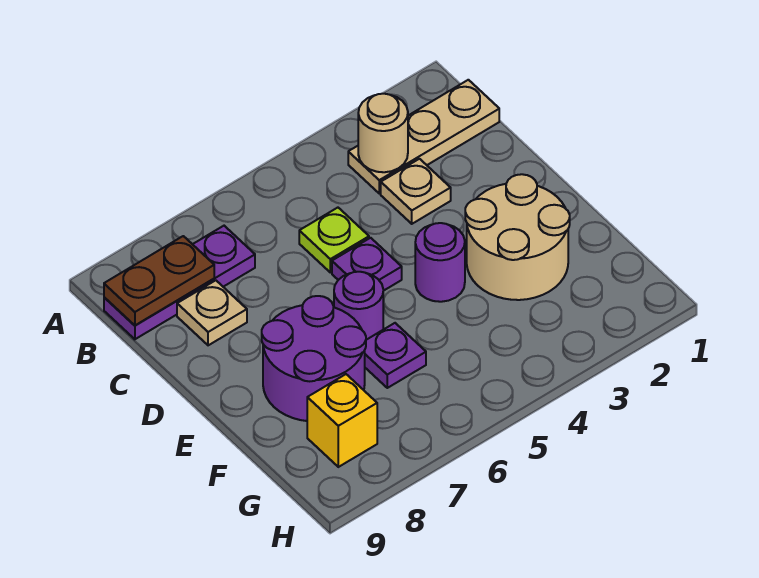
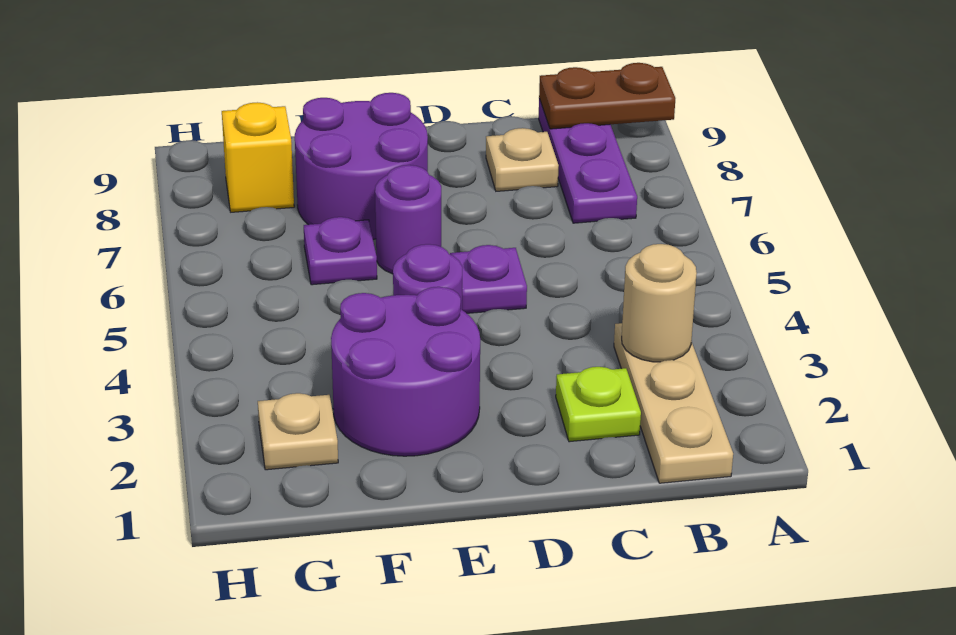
brown plate B8:B9 level 2 -> brown plate A9:B9 level 2
tan plate C3 level 1 -> tan plate G2 level 1
lime plate C5 level 1 -> lime plate C2 level 1
tan round brick E2:F3 level 1 -> purple round brick E2:F3 level 1

